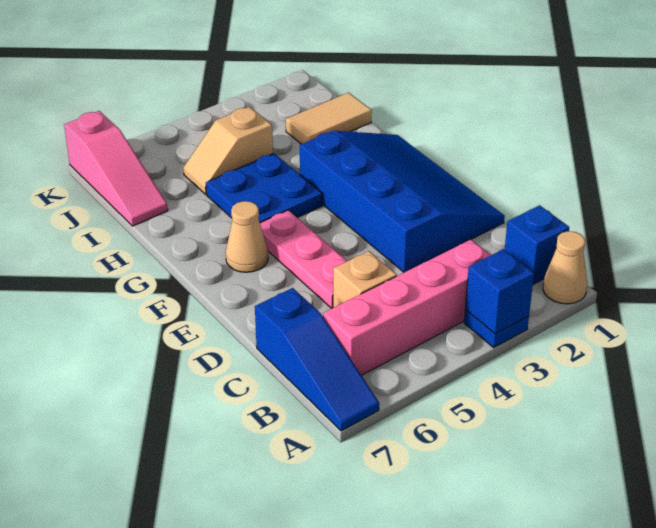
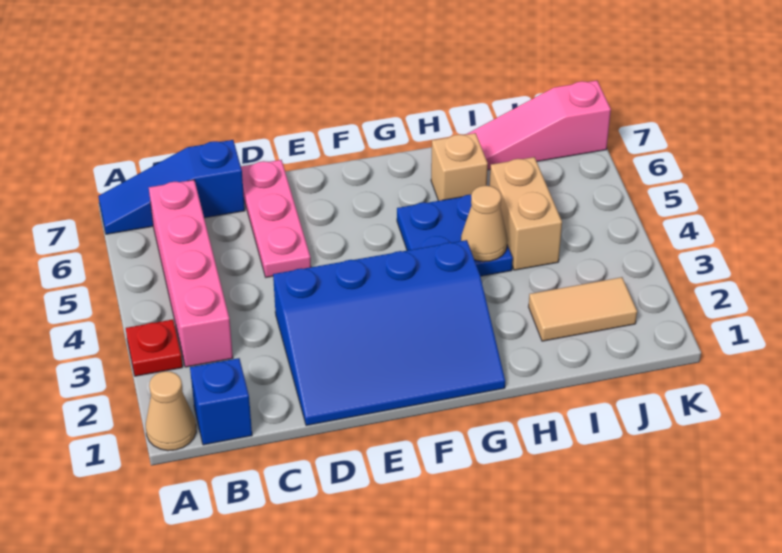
blue plate A3 level 1 -> red plate A3 level 1
blue brick A3 level 2 -> none
tan brick C5 level 1 -> tan brick H6 level 1
pink plate D5:F5 level 1 -> pink plate D5:D7 level 1
tan cone F6 level 1 -> tan cone H4 level 2
tan tile I1:I2 level 1 -> tan tile I2:J2 level 1
tan slope I4:I5 level 1 top 4 -> tan brick I4:I5 level 1

